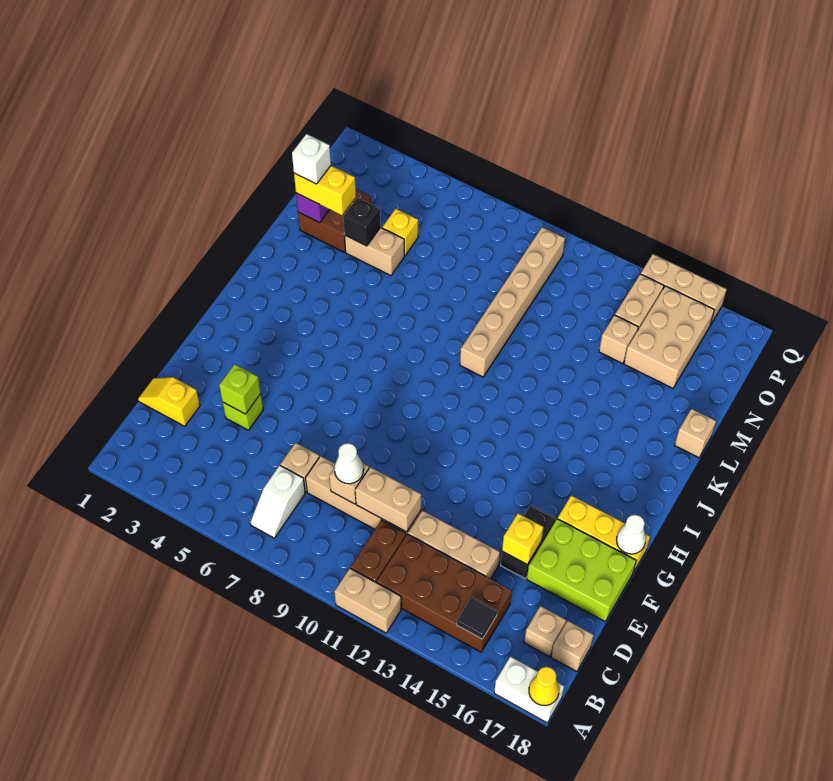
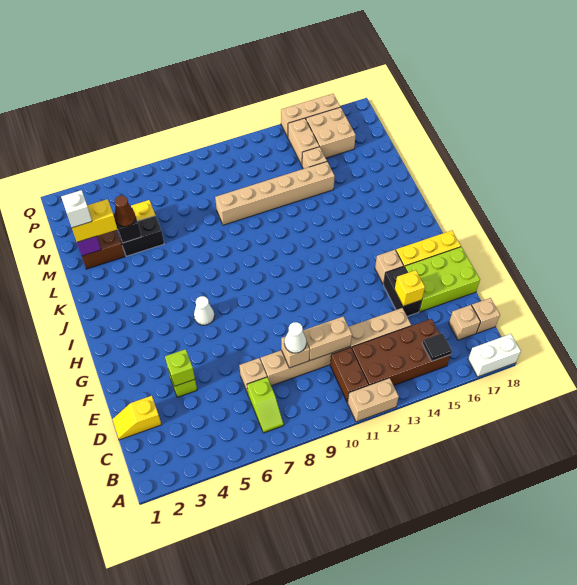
yellow cone A18 level 2 -> none
white slope B7:C7 level 1 top C -> lime slope B7:C7 level 1 top C
white cone G18 level 2 -> white cone H6 level 1
tan brick K10:P10 level 1 -> tan brick M9:M14 level 1
tan brick L18 level 1 -> tan brick G15 level 1
tan brick M4:M5 level 1 -> black brick M4:M5 level 1
none -> brown cone M4 level 3
tan brick N15:P16 level 1 -> tan brick O15:P16 level 1

